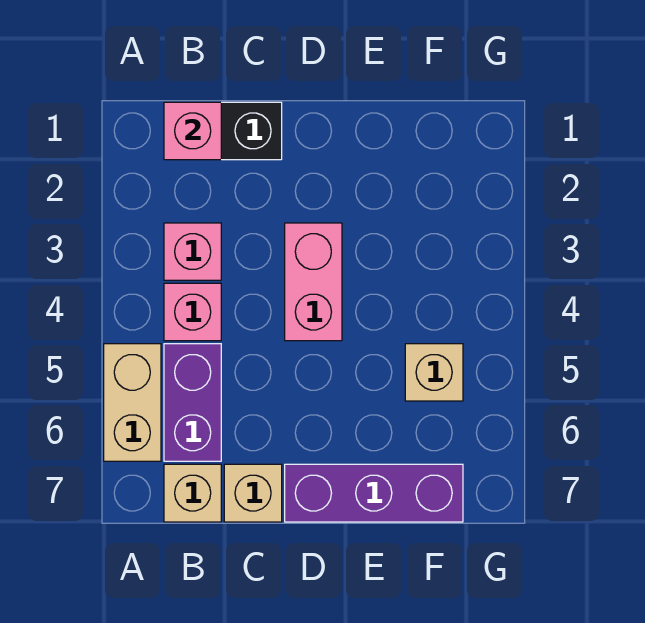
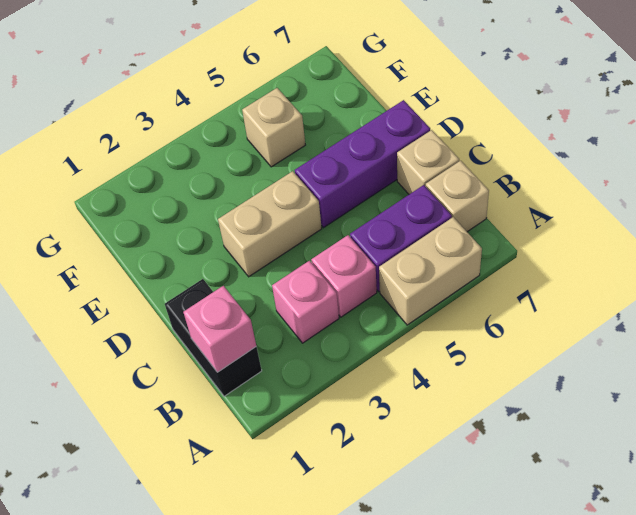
pink brick D3:D4 level 1 -> tan brick D3:D4 level 1
purple brick D7:F7 level 1 -> purple brick D5:D7 level 1

